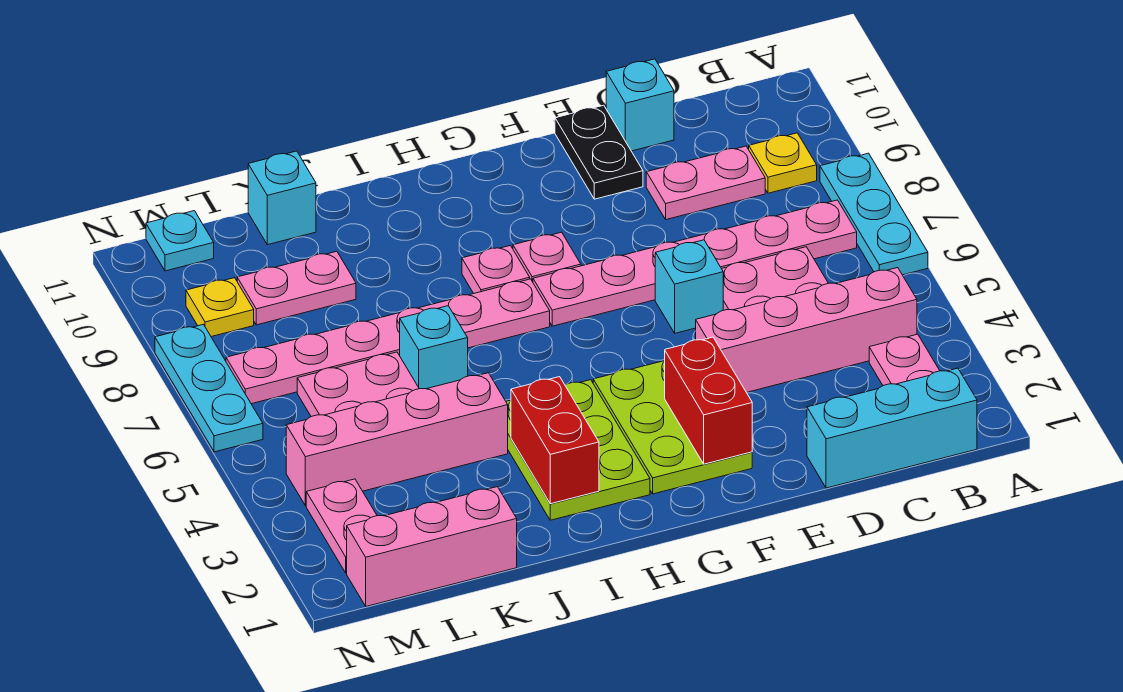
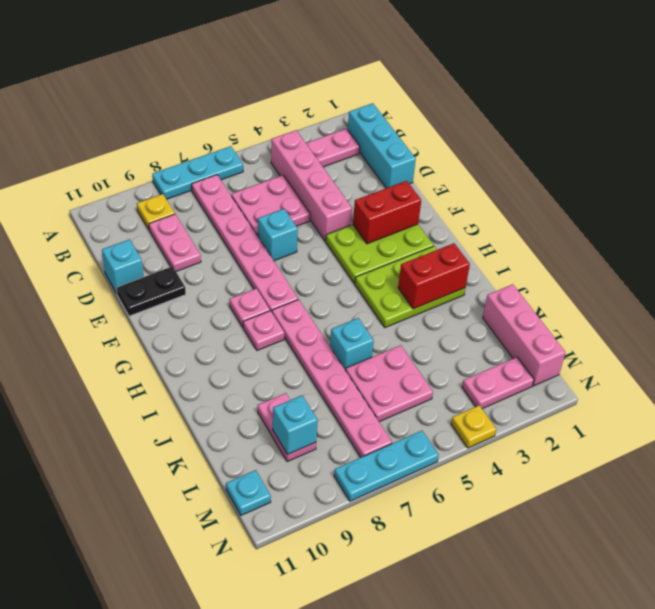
pink brick J4:M4 level 1 -> none
cyan brick K11 level 1 -> cyan brick L9 level 2
yellow plate M9 level 1 -> yellow plate N4 level 1

